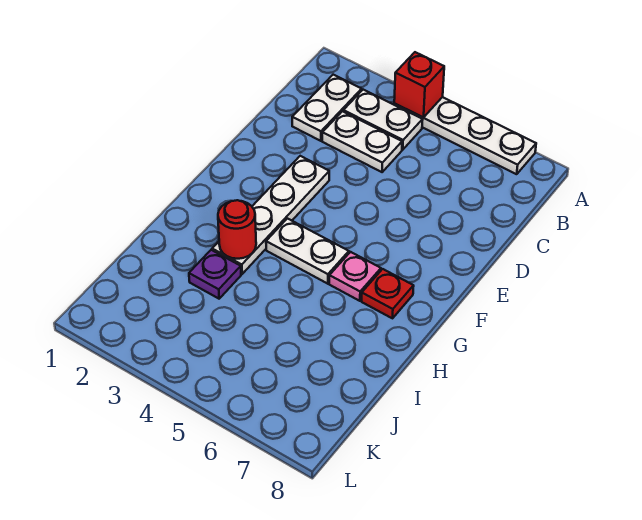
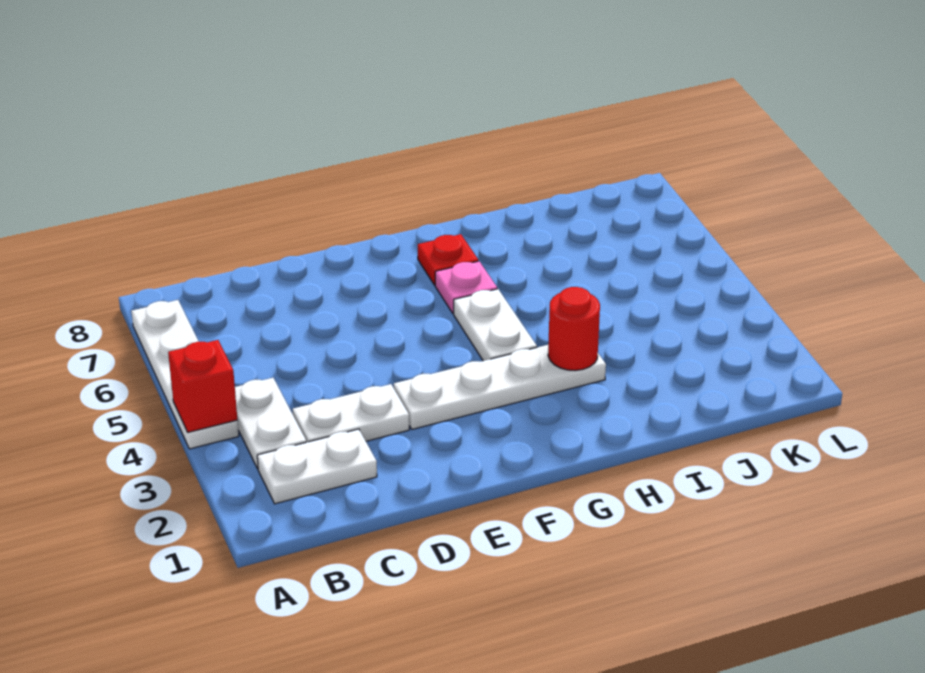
white plate C3:C4 level 1 -> white plate C3:D3 level 1
purple plate I3 level 1 -> none

